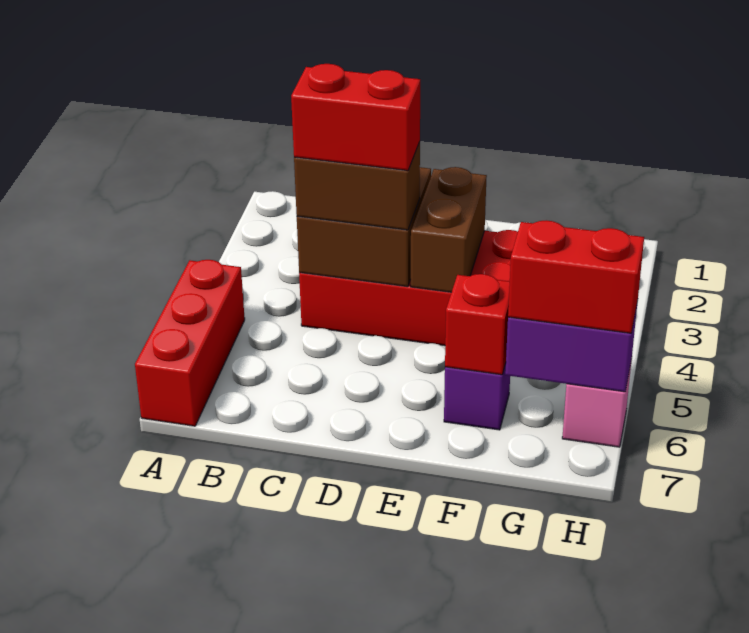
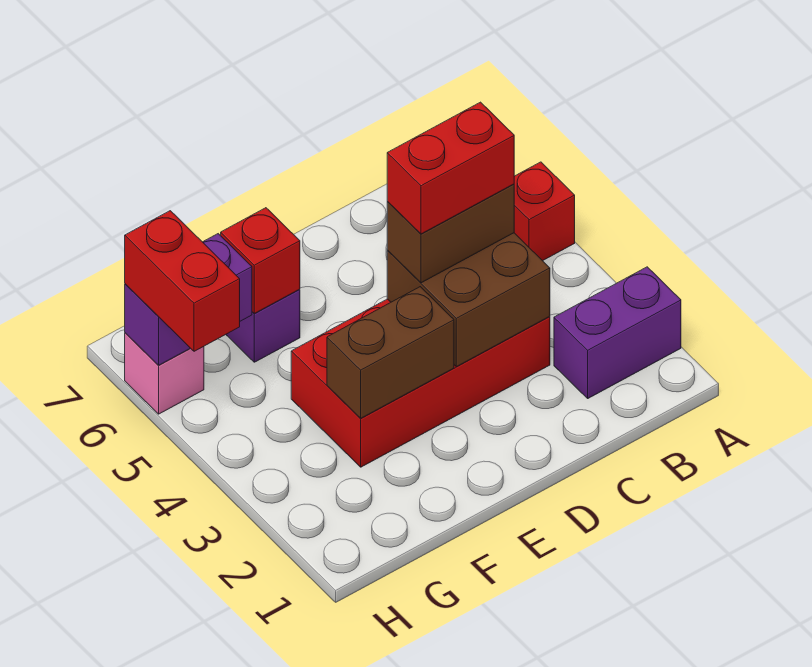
none -> purple brick A2:B2 level 1
red brick A5:A7 level 1 -> red brick A5 level 1
brown brick E3:E4 level 2 -> brown brick E3:F3 level 2
red brick G6:H6 level 3 -> red brick H5:H6 level 3

